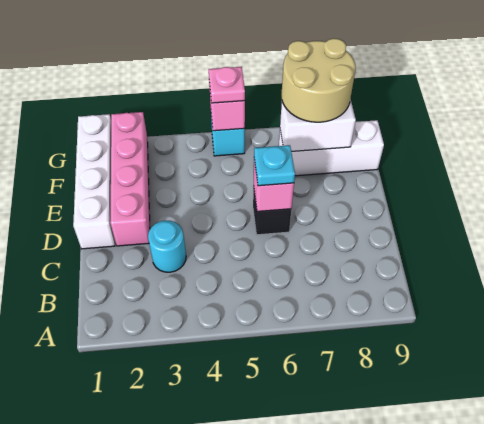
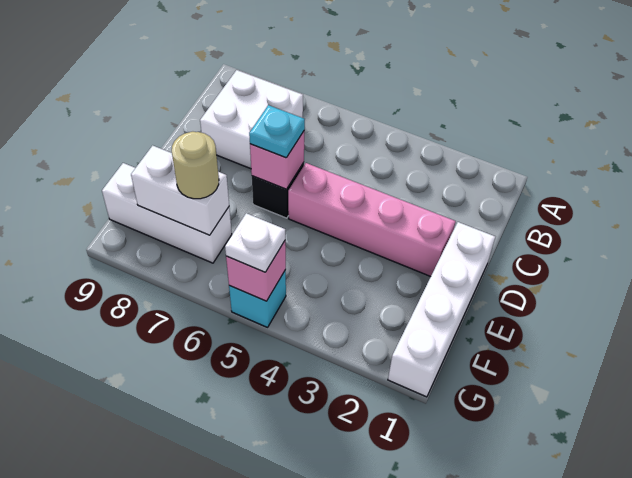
none -> white brick B7:C8 level 1
cyan round brick C3 level 1 -> none
pink brick D2:G2 level 1 -> pink brick D2:D5 level 1
tan round brick F7:G8 level 3 -> tan round brick F7 level 3
pink plate G5 level 3 -> white plate G5 level 3

